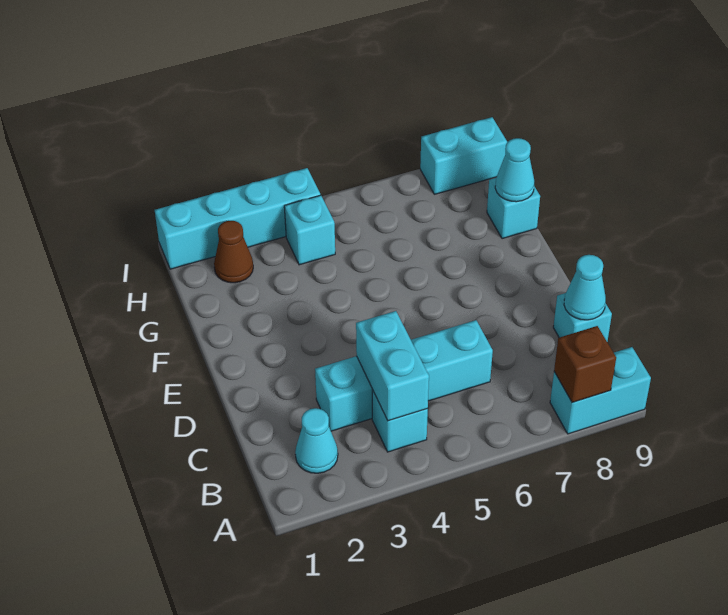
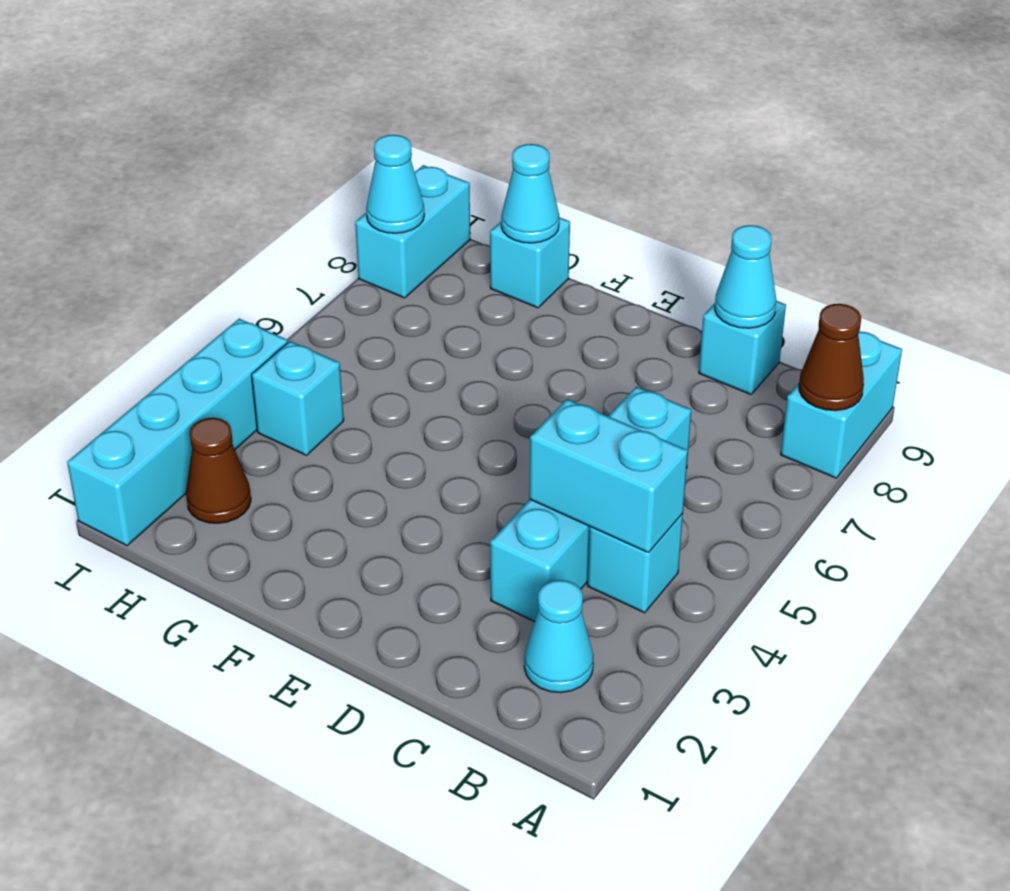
brown brick A8 level 2 -> brown cone A8 level 2
none -> cyan cone I8 level 2

